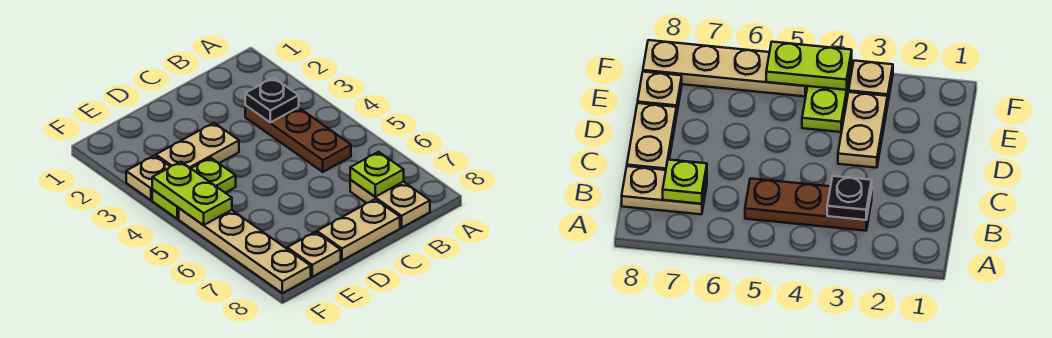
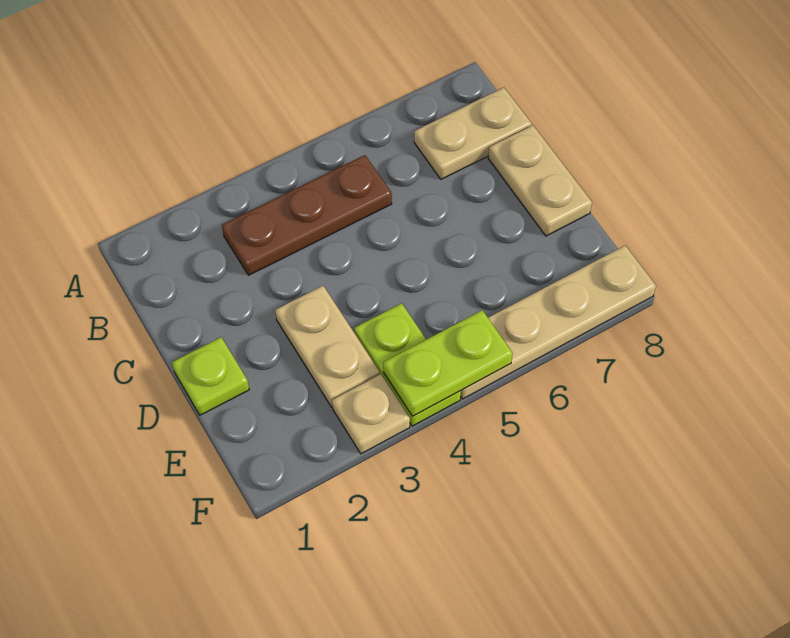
black plate B3 level 2 -> none
lime plate B7 level 2 -> lime plate D1 level 1
tan plate E8 level 1 -> none

